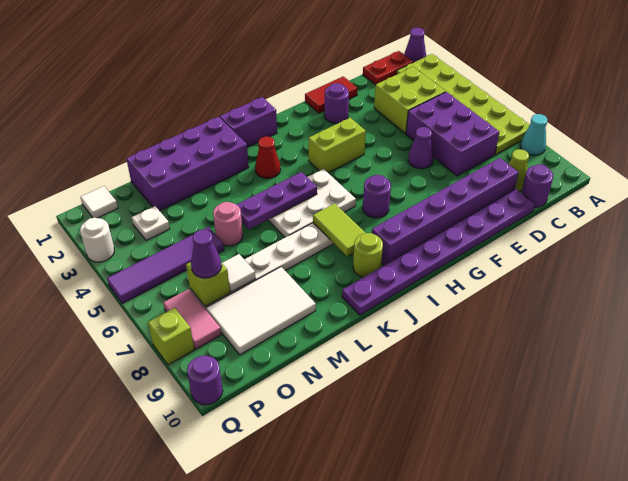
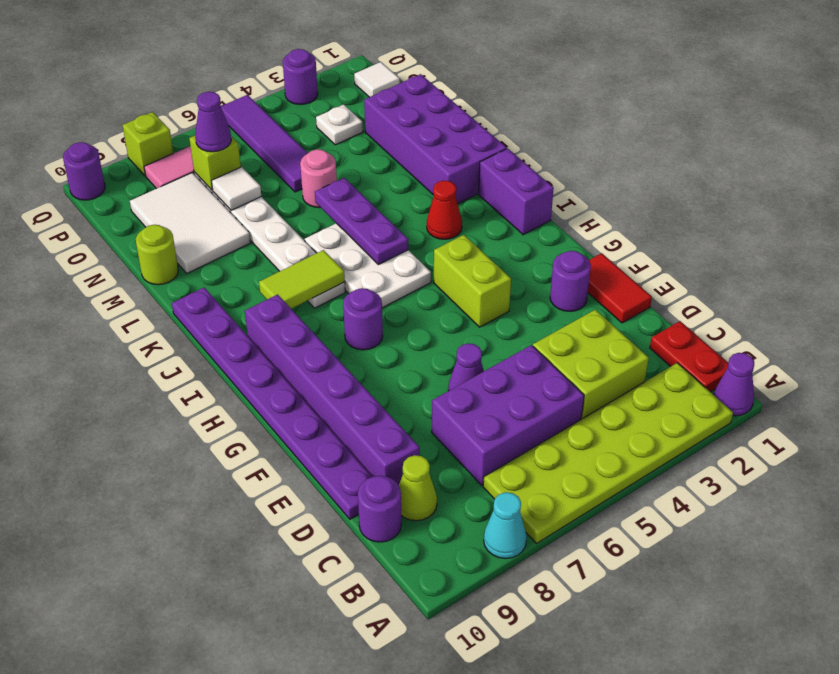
lime round brick J9 level 1 -> lime round brick M10 level 1
white round brick Q3 level 1 -> purple round brick Q3 level 1

